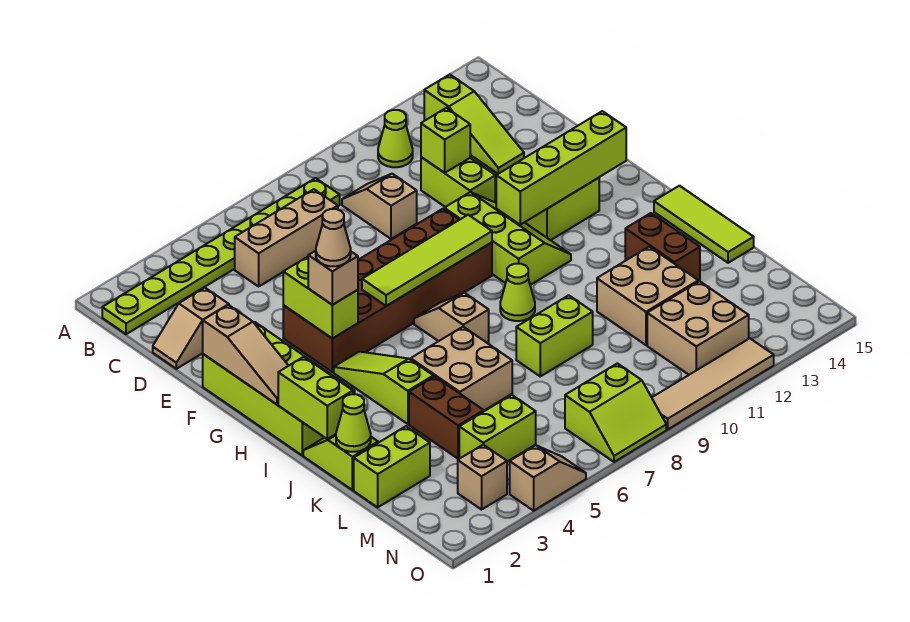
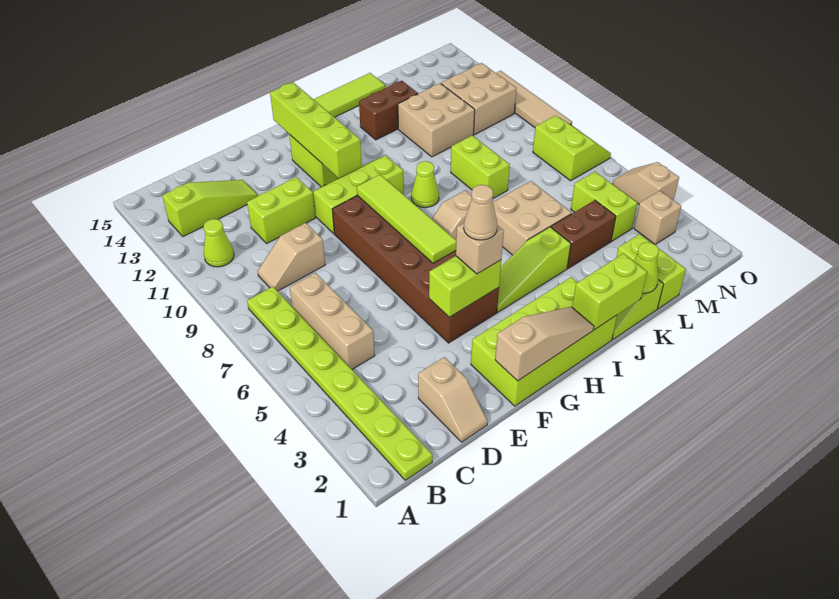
lime brick D11 level 2 -> none

